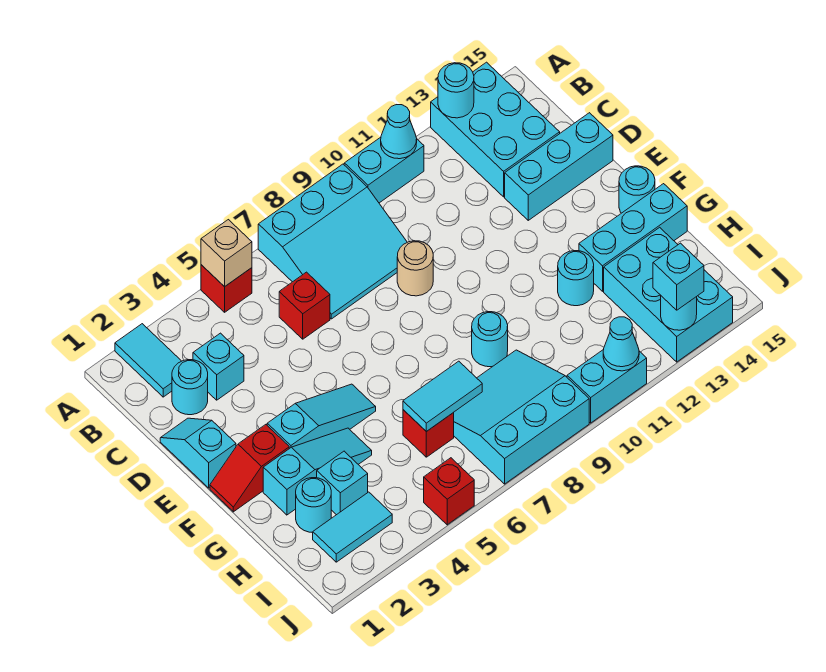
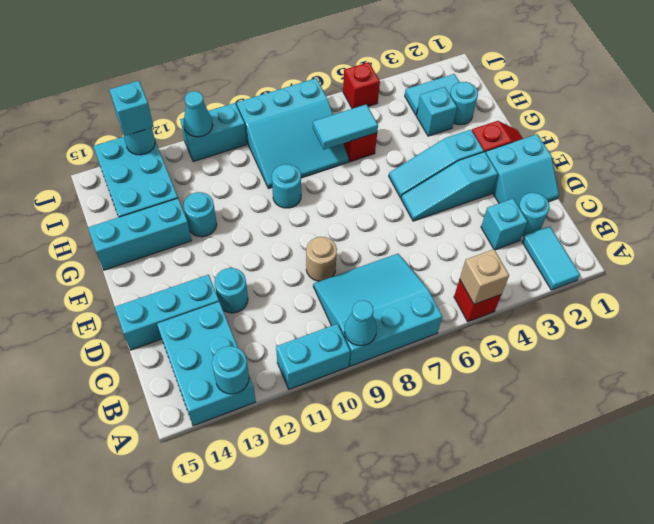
cyan cone A11 level 2 -> cyan cone A9 level 2
red brick C6 level 1 -> none
cyan slope D1:E1 level 1 top E -> cyan slope D1:E2 level 1 top E
cyan round brick F15 level 1 -> cyan round brick D12 level 1
cyan slope G2:G4 level 1 top 2 -> cyan slope E3:E5 level 1 top 3

